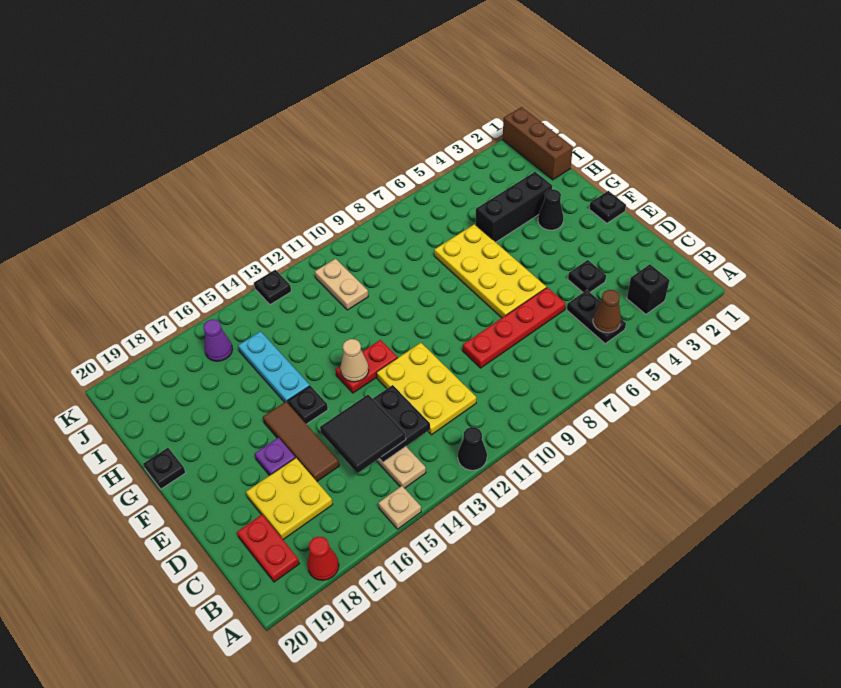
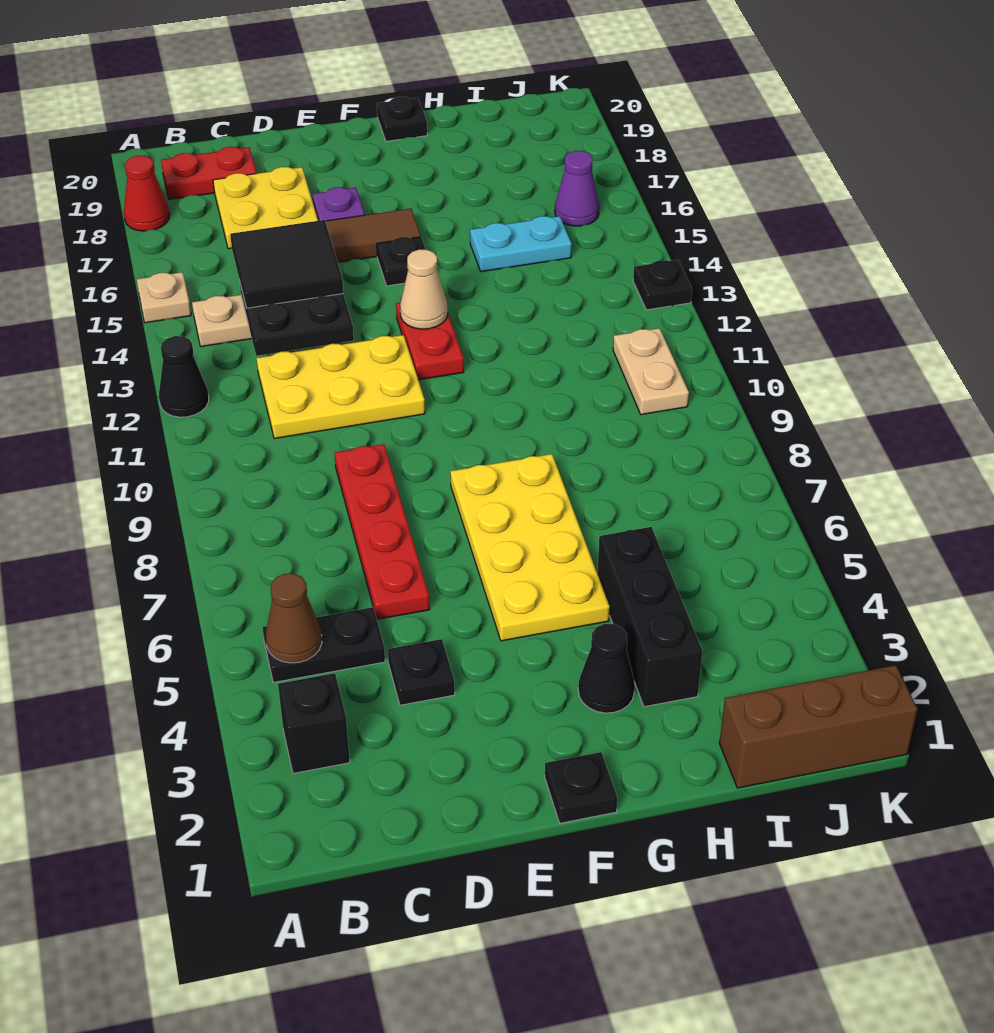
yellow plate E6:H7 level 1 -> yellow plate F5:G8 level 1
cyan plate G15:I15 level 1 -> cyan plate H15:I15 level 1
tan plate I11:J11 level 1 -> tan plate J10:J11 level 1

